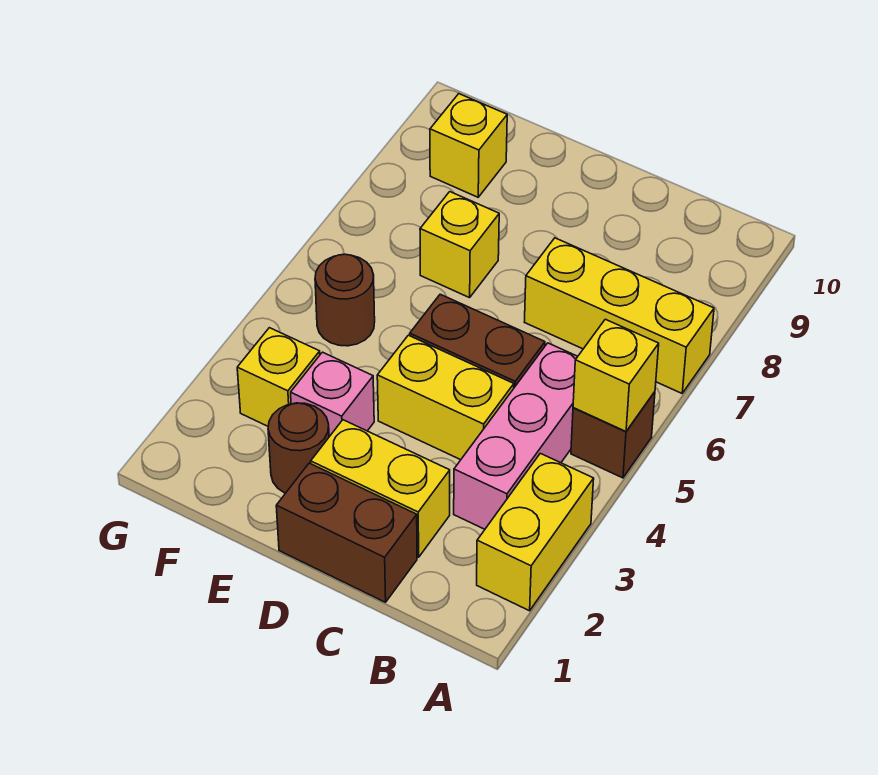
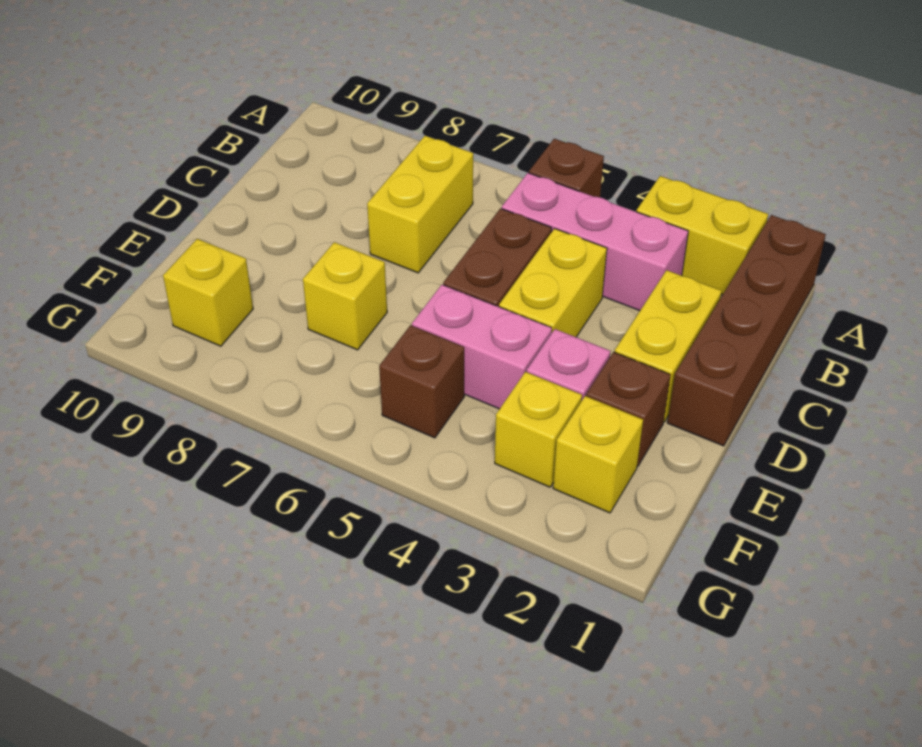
yellow brick A5 level 2 -> yellow brick F2 level 1
yellow brick A7:C7 level 1 -> yellow brick B7:C7 level 1
brown brick C1:D1 level 1 -> brown brick A1:D1 level 1
brown round brick E2 level 1 -> brown brick E2 level 1
none -> pink brick E4:E5 level 1
brown round brick F5 level 1 -> brown brick F5 level 1

